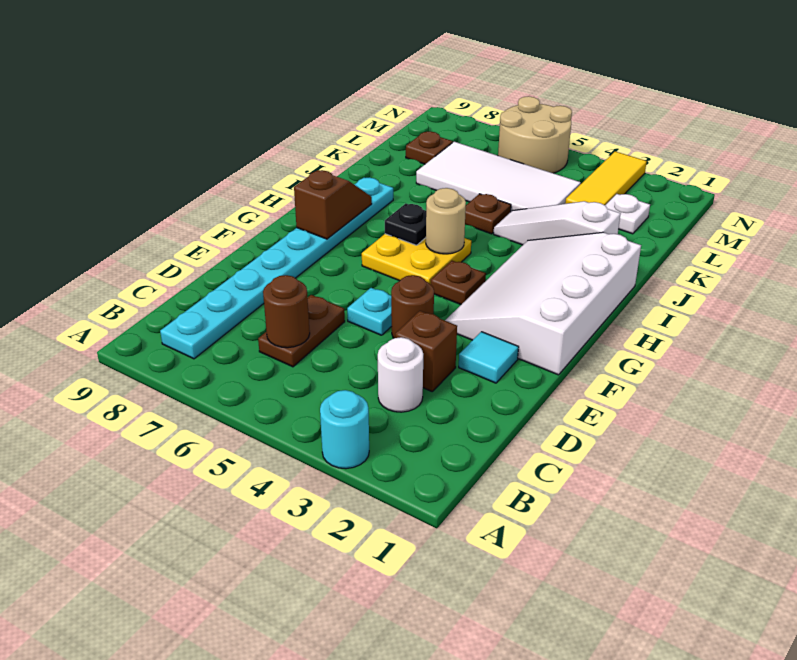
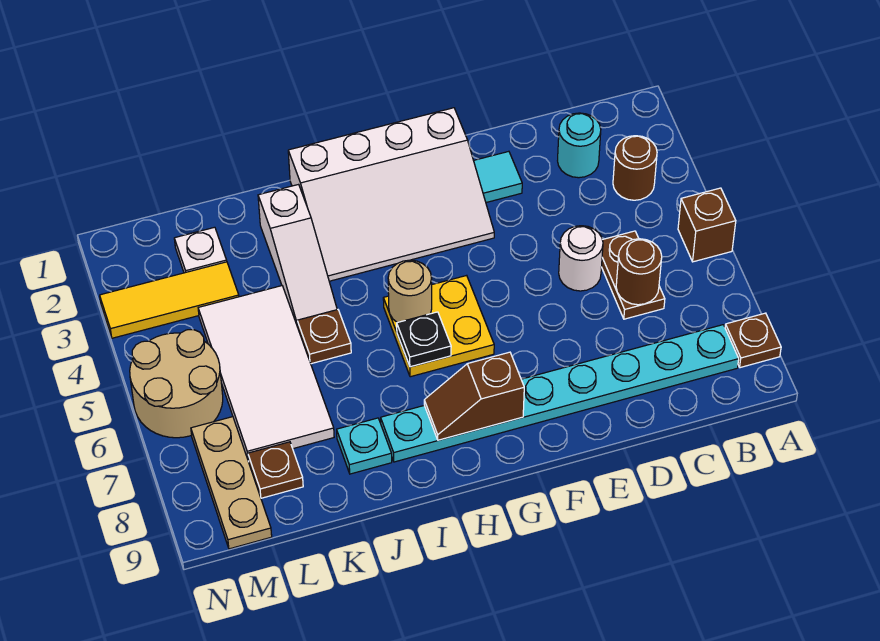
cyan round brick A3 level 1 -> cyan round brick C2 level 1
white round brick C3 level 1 -> white round brick D5 level 1
brown plate C6:D6 level 1 -> brown plate C5:C6 level 1
brown brick D3 level 1 -> brown brick A5 level 1
brown round brick E4 level 1 -> brown round brick B3 level 1
cyan plate E5 level 1 -> cyan plate J8 level 1
brown plate G4 level 1 -> brown plate A8 level 1
none -> tan plate M7:M9 level 1

